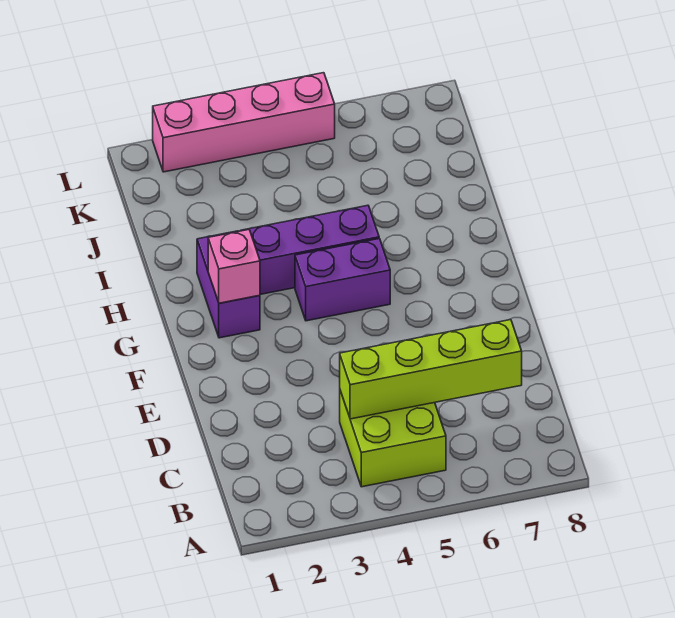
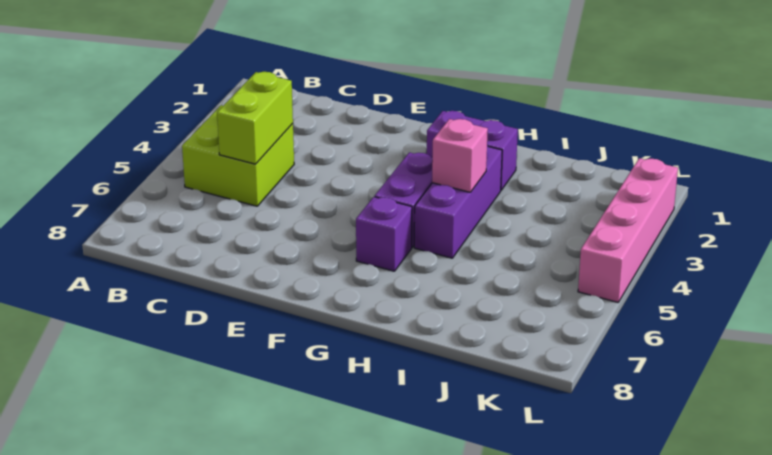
lime brick C4:C7 level 2 -> lime brick C4:C5 level 2
pink brick G2 level 2 -> pink brick H4 level 2
none -> purple brick G6 level 1

